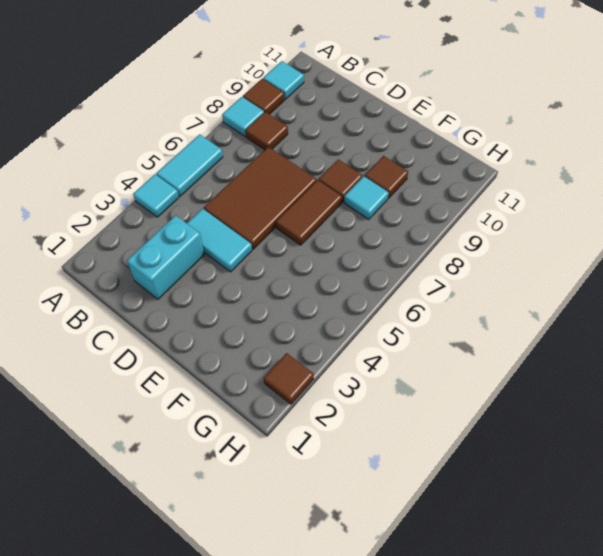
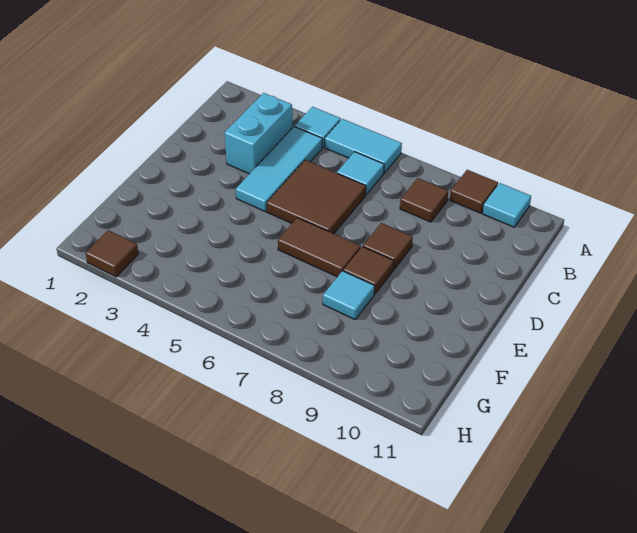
cyan tile A8 level 1 -> cyan tile B6 level 1
cyan brick C2:C3 level 1 -> cyan brick B3:C3 level 1
cyan tile C4:D4 level 1 -> cyan tile B4:D4 level 1
brown tile C5:D7 level 1 -> brown tile C5:D6 level 1
brown tile F9 level 1 -> brown tile D8 level 1

